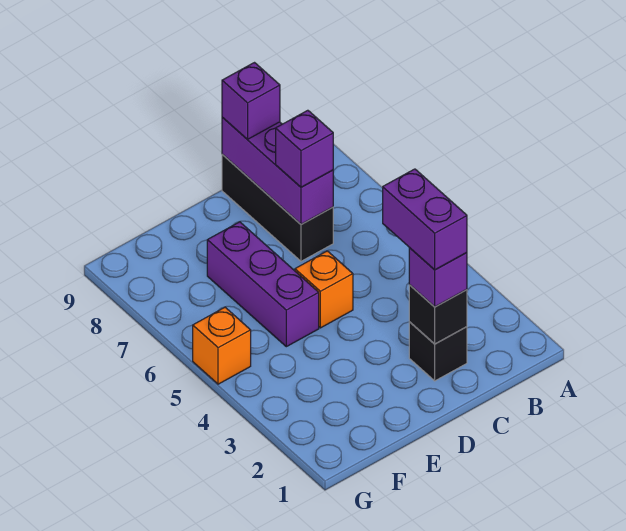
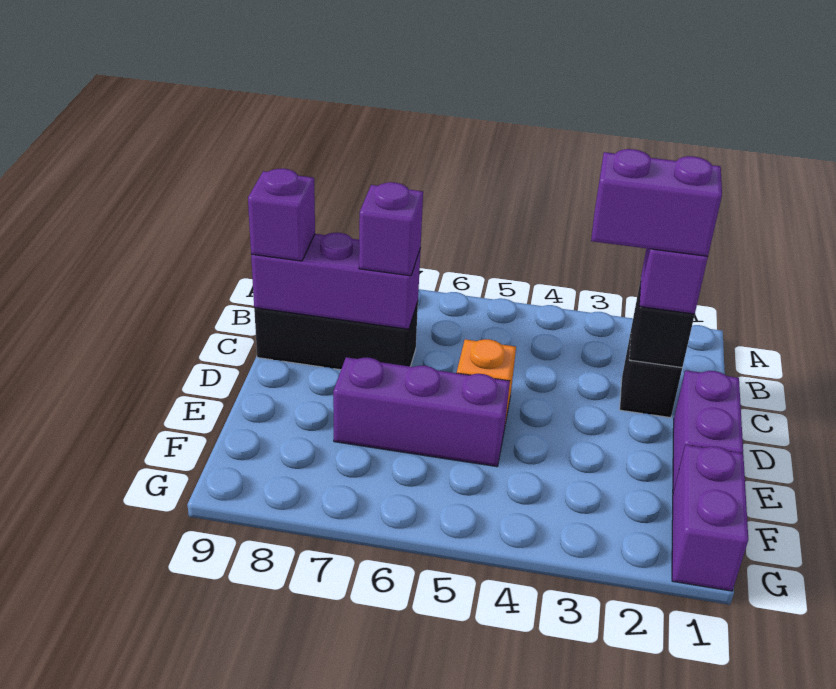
none -> purple brick D1:E1 level 1
none -> purple brick F1:G1 level 1
orange brick G5 level 1 -> none

